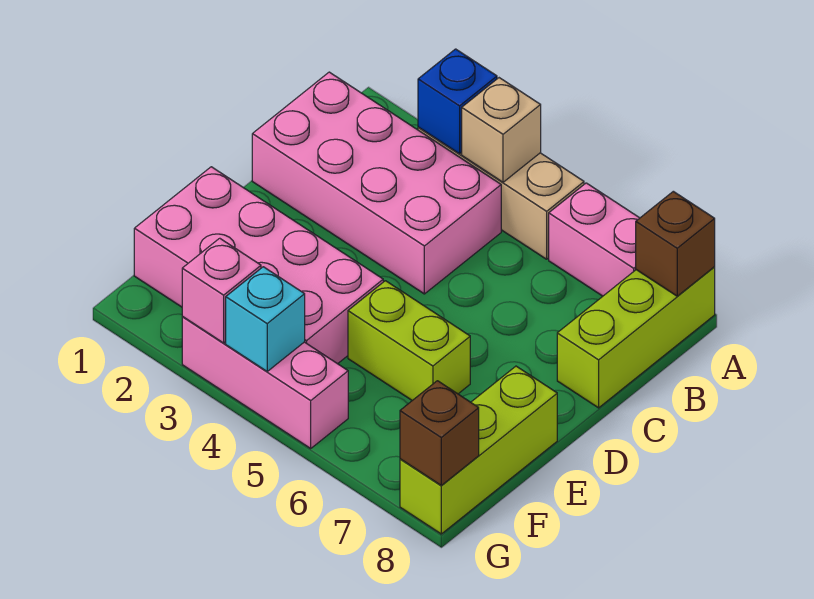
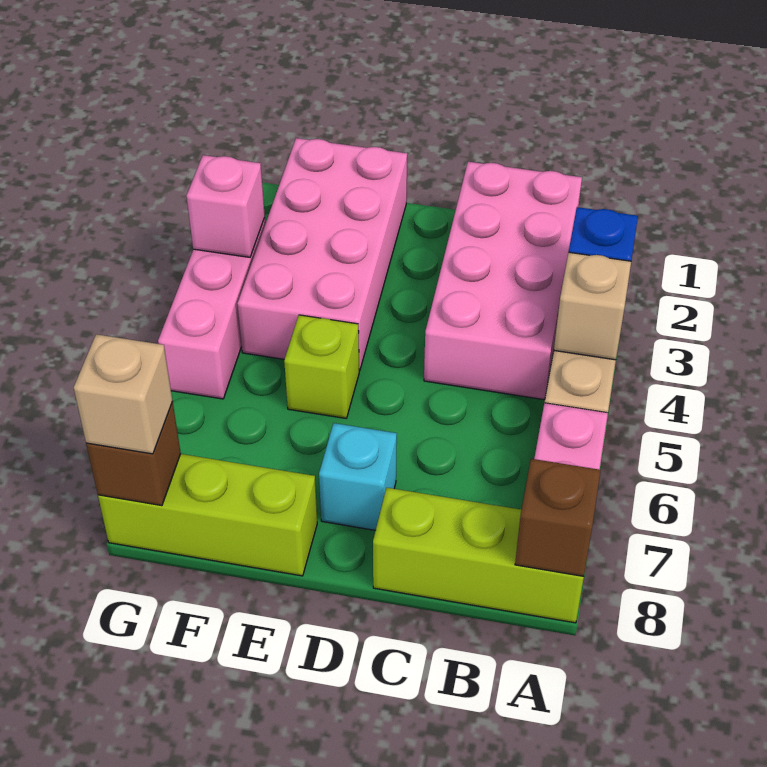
lime brick E5:E6 level 1 -> lime brick E5 level 1
cyan brick G4 level 2 -> cyan brick D7 level 1
none -> tan brick G8 level 3

